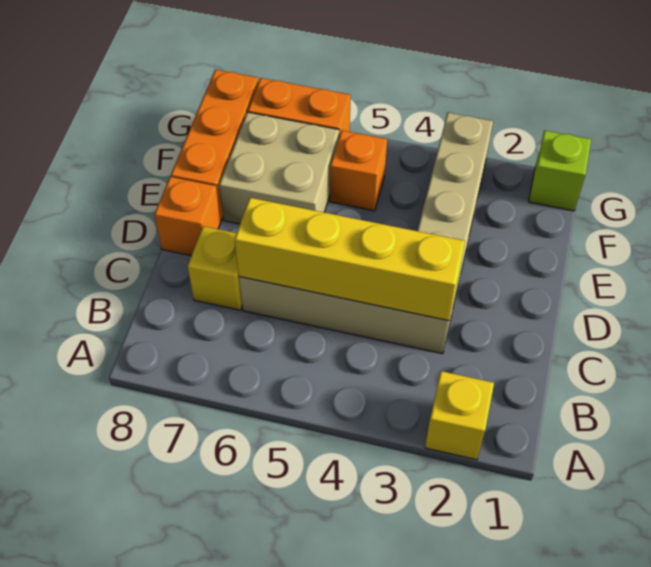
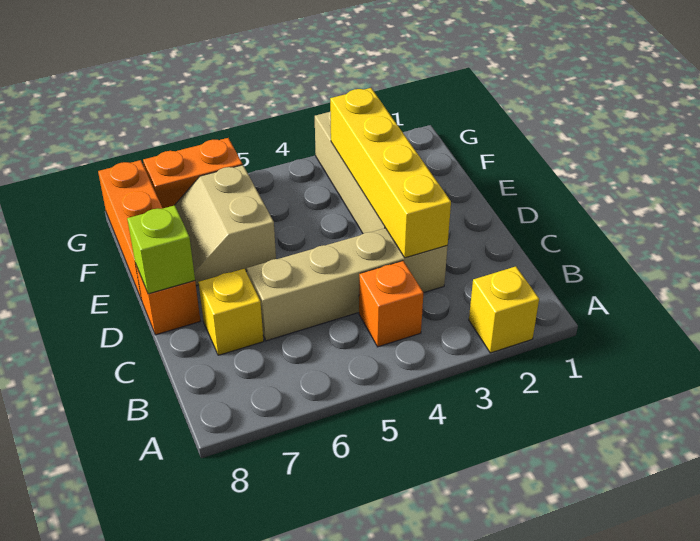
yellow brick C3:C6 level 2 -> yellow brick C3:F3 level 2
tan brick E6:F7 level 1 -> tan slope E6:F7 level 1 top 6
orange brick F5 level 1 -> orange brick B4 level 1
lime brick G1 level 1 -> lime brick D8 level 2

